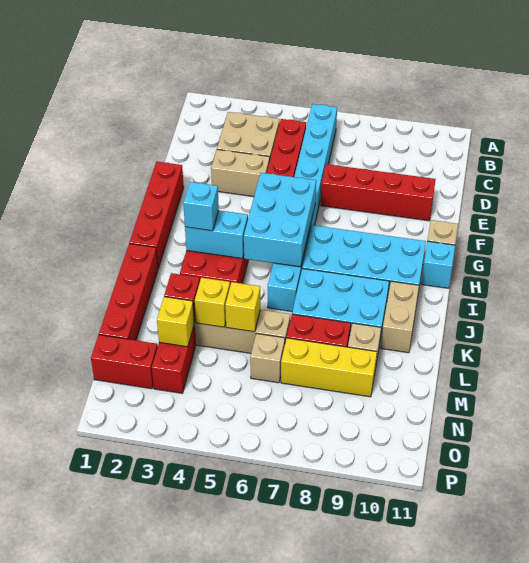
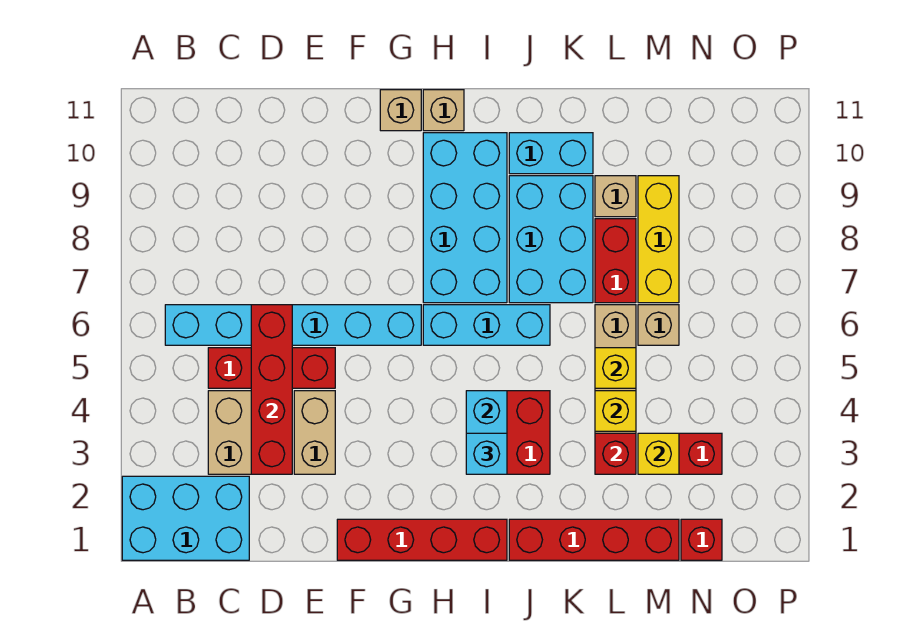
red brick E7:E10 level 1 -> red brick D3:D6 level 2
cyan brick G5:I6 level 2 -> cyan brick A1:C2 level 1
cyan brick H11 level 1 -> tan brick H11 level 1
tan brick J10:K10 level 1 -> cyan brick J10:K10 level 1
red brick N1:N2 level 1 -> red brick N1 level 1

